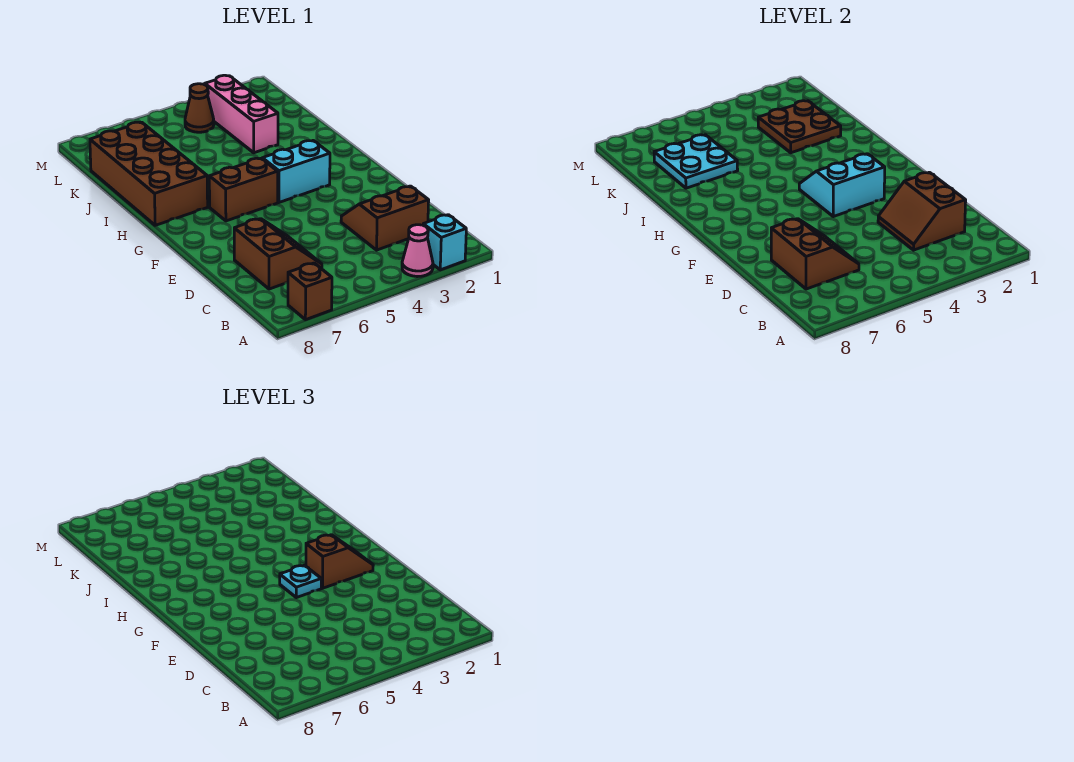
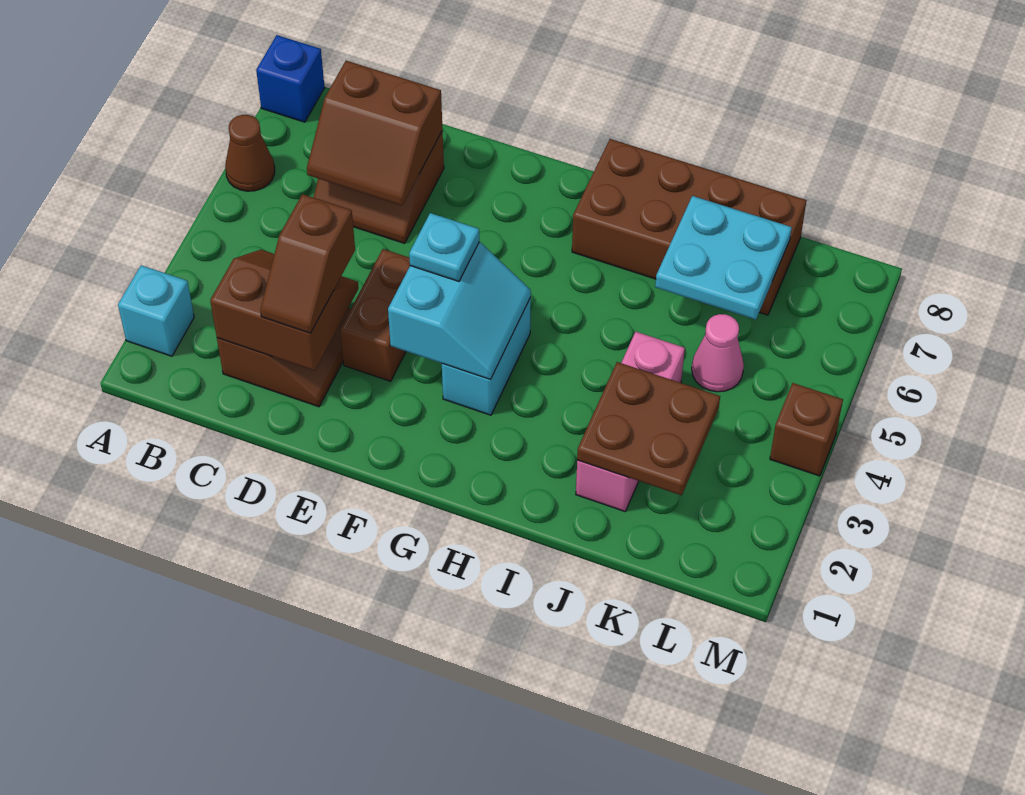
pink cone A3 level 1 -> pink cone K5 level 1
brown brick A7 level 1 -> brown brick M4 level 1
none -> blue brick A8 level 1
brown slope F2:F3 level 3 top 3 -> brown slope D2:D3 level 3 top 3
brown brick G5:G6 level 1 -> brown brick E3:E4 level 1
pink brick J3:L3 level 1 -> pink brick J2:J4 level 1
brown cone L4 level 1 -> brown cone A6 level 1

